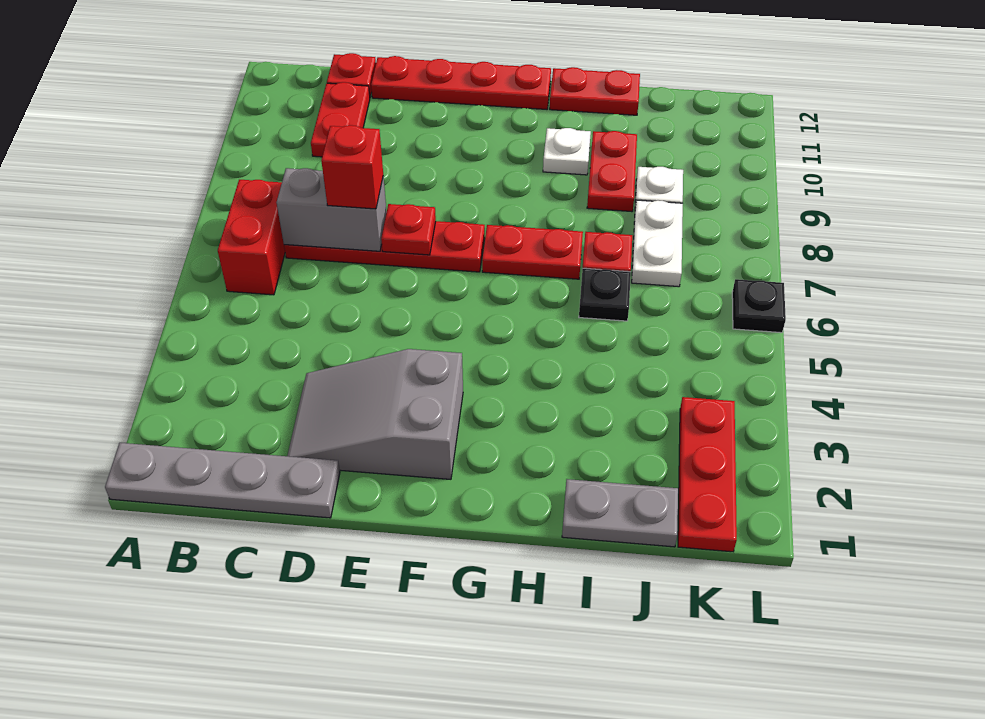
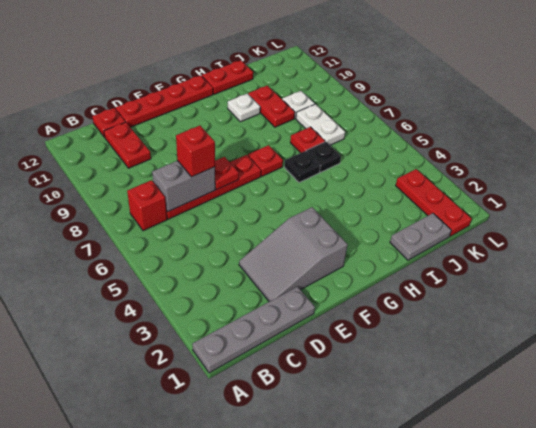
red brick B6:B7 level 1 -> red brick B7 level 1
red plate G7:H7 level 1 -> red plate G7 level 1
black plate L6 level 1 -> black plate H6 level 1

